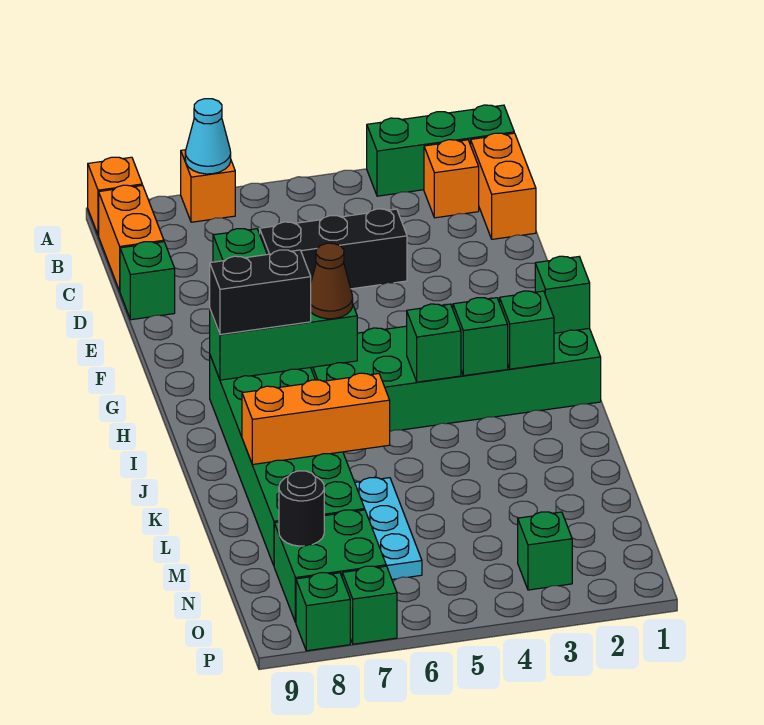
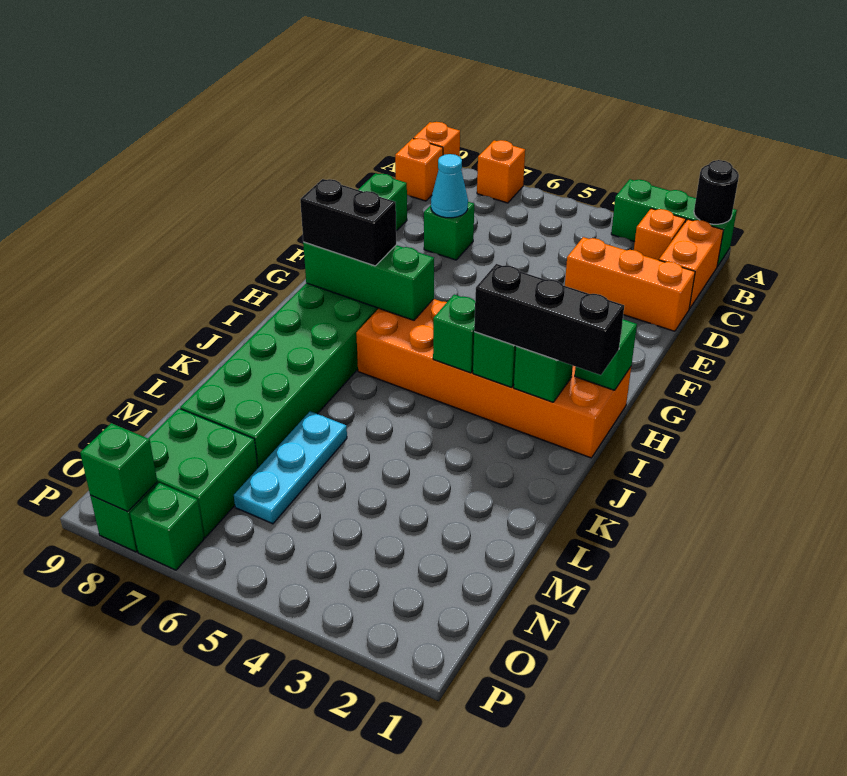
cyan cone A7 level 2 -> cyan cone D7 level 2
orange brick B9:C9 level 1 -> orange brick B9 level 1
black brick D4:D6 level 1 -> black brick I1:I3 level 3
green brick H1:I6 level 1 -> orange brick H1:I6 level 1
brown cone H6 level 3 -> none
orange brick K6:K8 level 2 -> orange brick D1:D3 level 1
black round brick N8 level 2 -> black round brick A1 level 2
green brick O3 level 1 -> green brick P8 level 2

